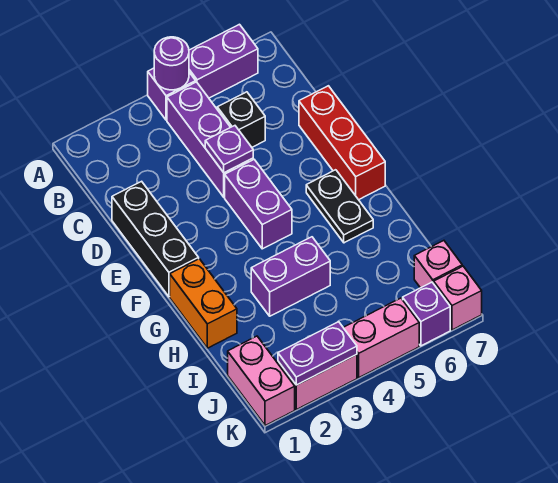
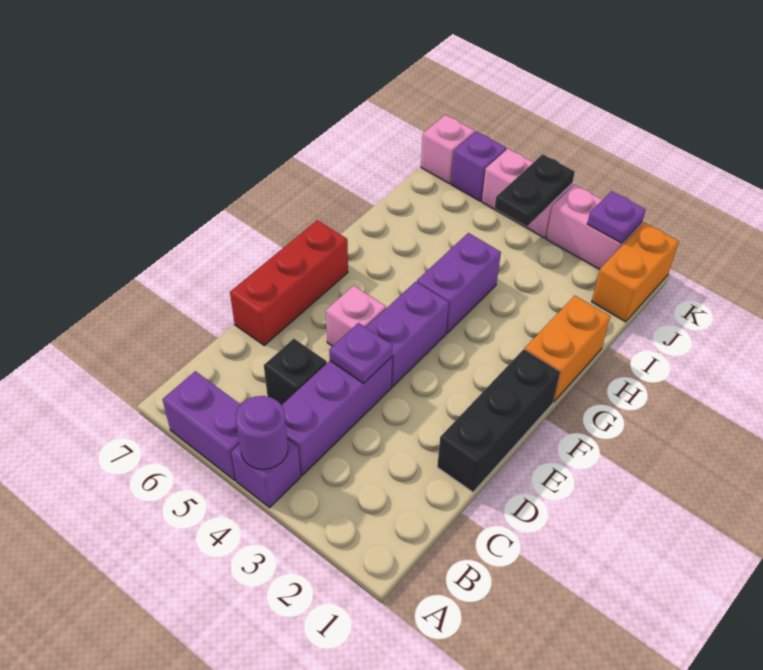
black plate F6:G6 level 1 -> black plate J4:K4 level 2
purple brick H3:H4 level 1 -> purple brick G4:H4 level 1
pink brick J1:K1 level 1 -> orange brick J1:K1 level 1
pink brick J7 level 1 -> pink brick E5 level 1
purple plate K2:K3 level 2 -> purple plate K2 level 2

